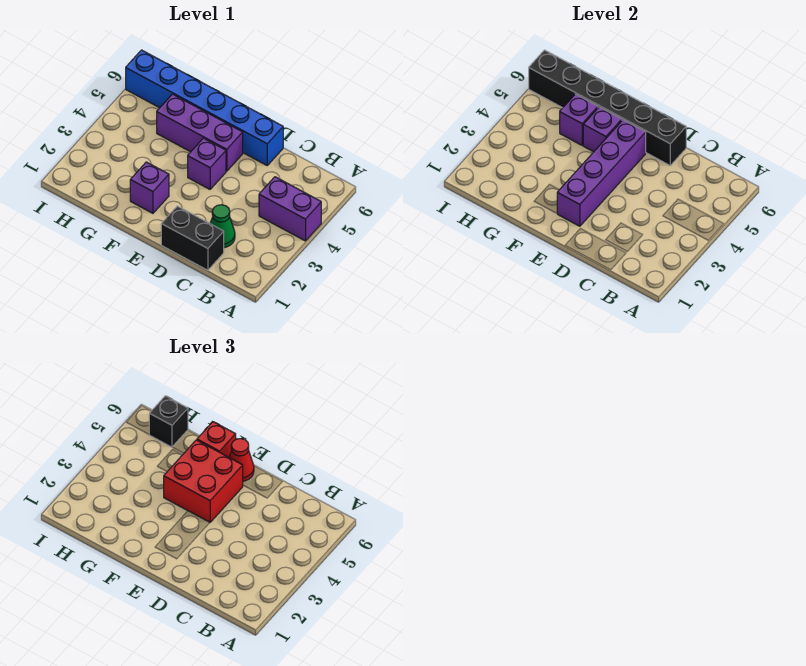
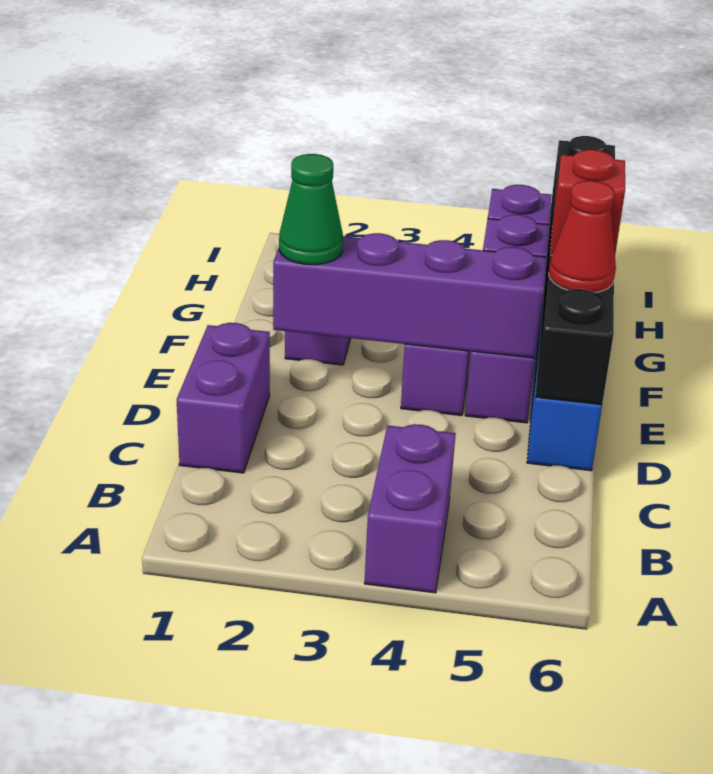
black brick C1:D1 level 1 -> purple brick C1:D1 level 1
green cone C2 level 1 -> green cone E2 level 3
red brick E4:F5 level 3 -> none
black brick H6 level 3 -> none

